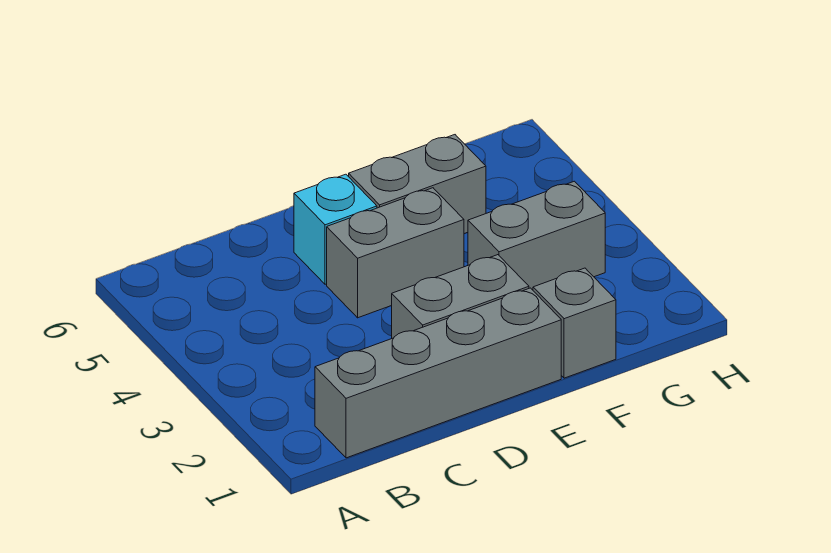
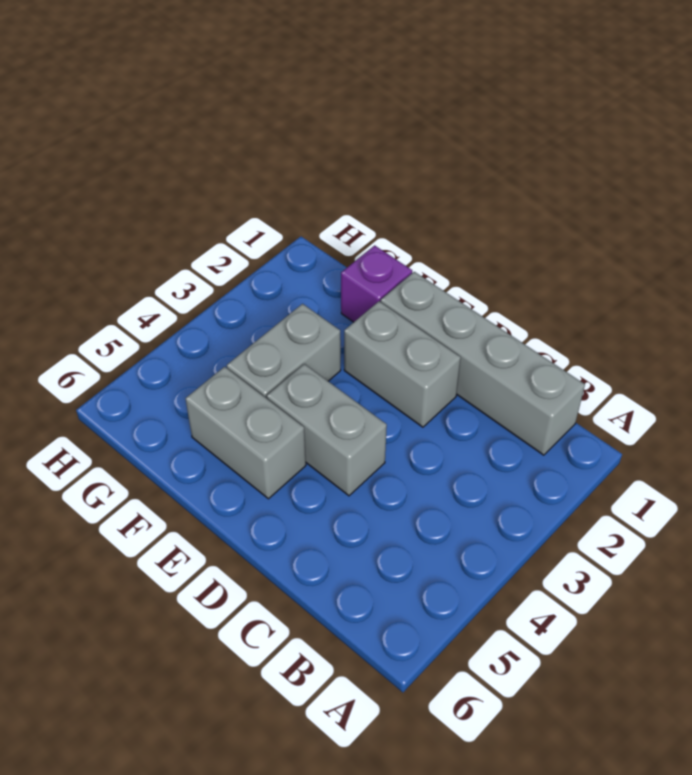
cyan brick D5 level 1 -> none
grey brick F1 level 1 -> purple brick F1 level 1
grey brick F3:G3 level 1 -> grey brick F3:F4 level 1

